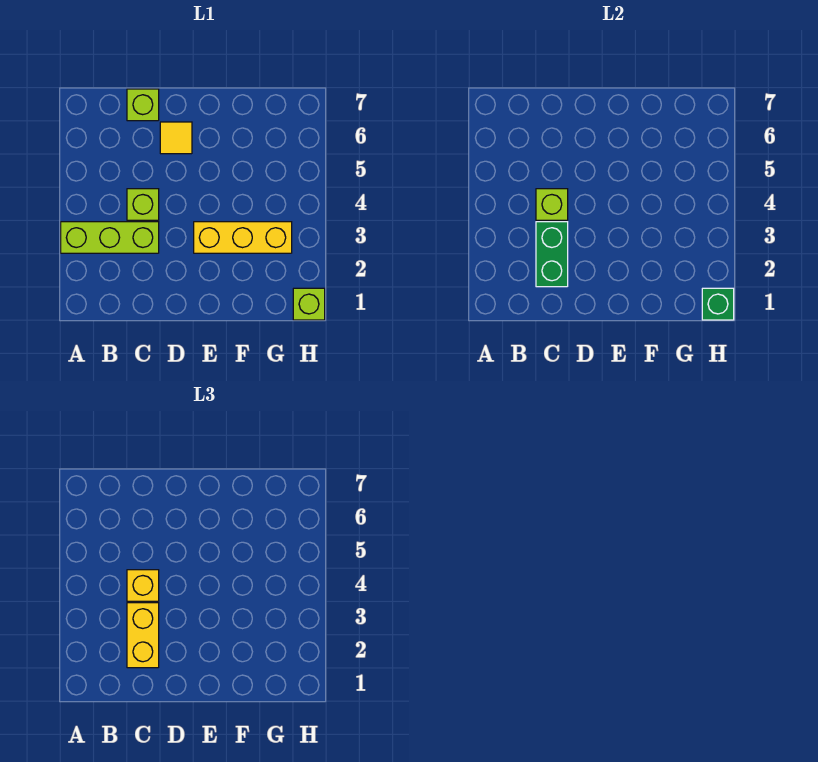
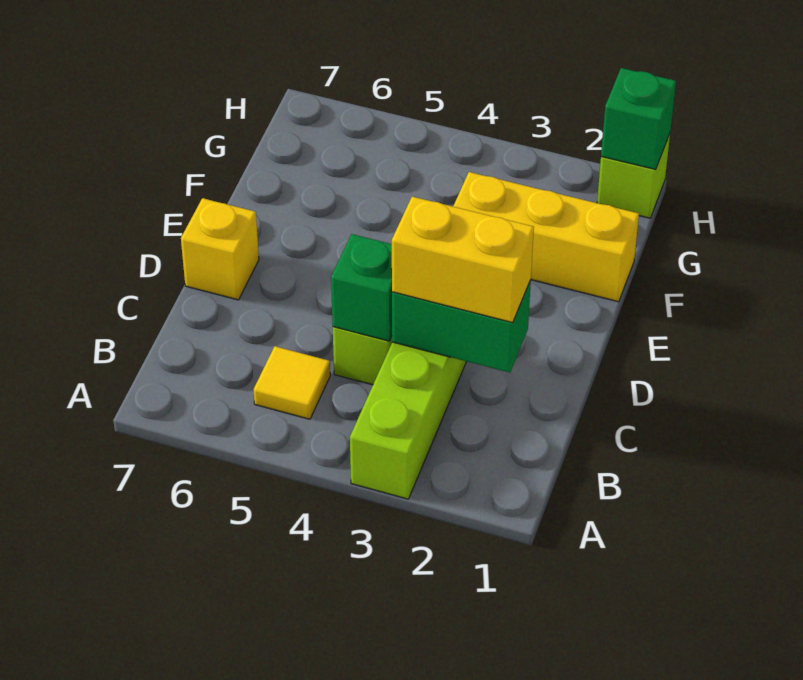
lime brick C4 level 2 -> green brick C4 level 2
yellow brick C4 level 3 -> yellow brick D7 level 1
lime brick C7 level 1 -> none
yellow tile D6 level 1 -> yellow tile B5 level 1
yellow brick E3:G3 level 1 -> yellow brick F1:F3 level 1

